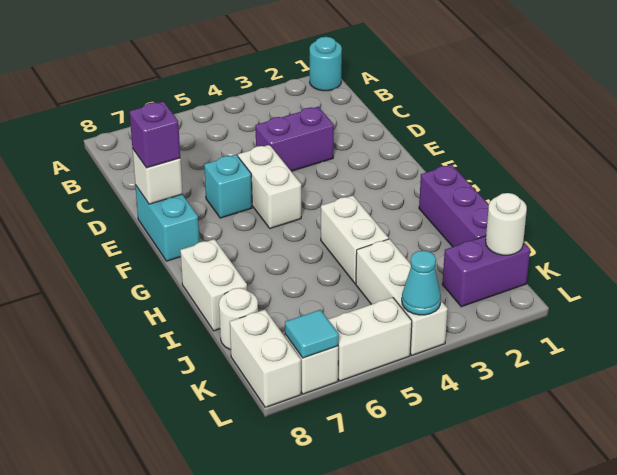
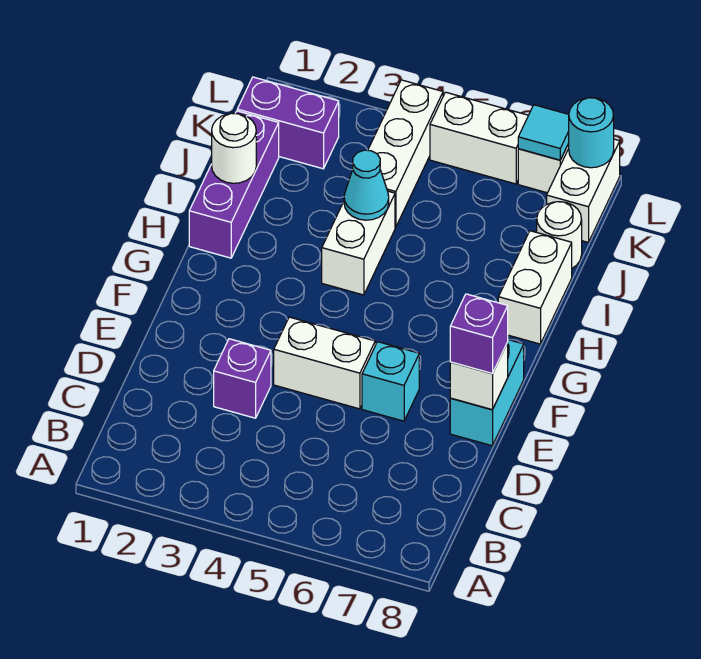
cyan round brick A1 level 1 -> cyan round brick L8 level 2
purple brick D3:D4 level 1 -> purple brick D3 level 1
white brick E5:F5 level 1 -> white brick E4:E5 level 1
white round brick K1 level 2 -> white round brick I1 level 2
cyan cone L4 level 2 -> cyan cone I4 level 2

